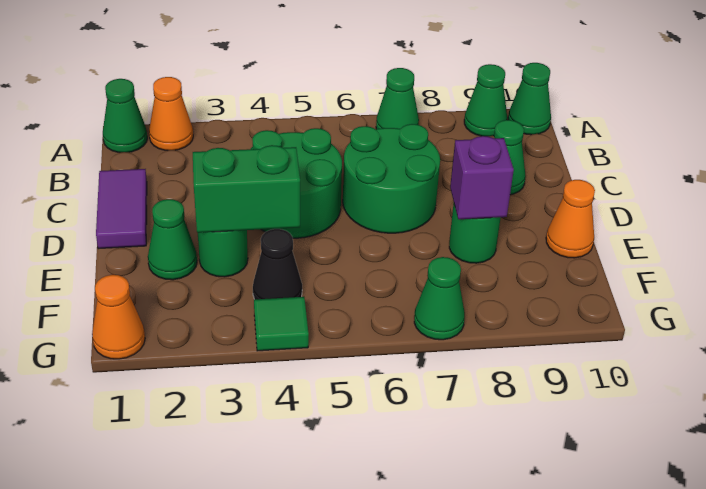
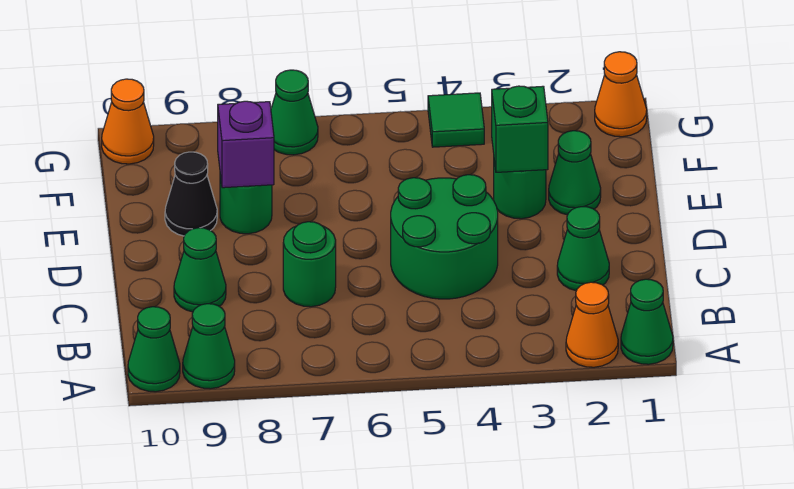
green cone A7 level 1 -> green cone C2 level 1
purple tile C1:D1 level 1 -> none
green round brick C6:D7 level 1 -> green round brick C7 level 1
green brick E3:E4 level 2 -> green brick E3 level 2
orange cone E10 level 1 -> orange cone G10 level 1
black cone F4 level 1 -> black cone E9 level 1

